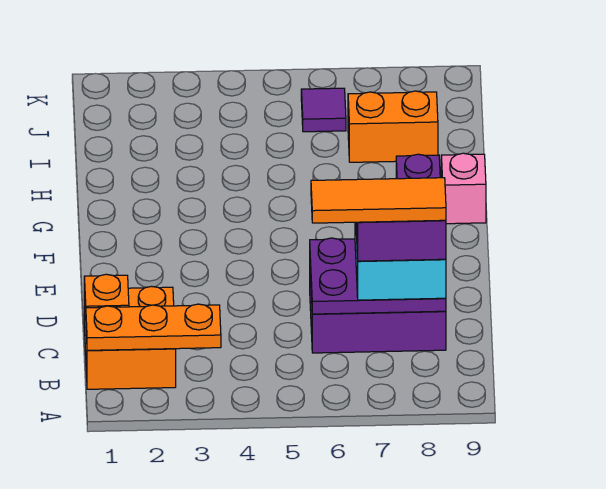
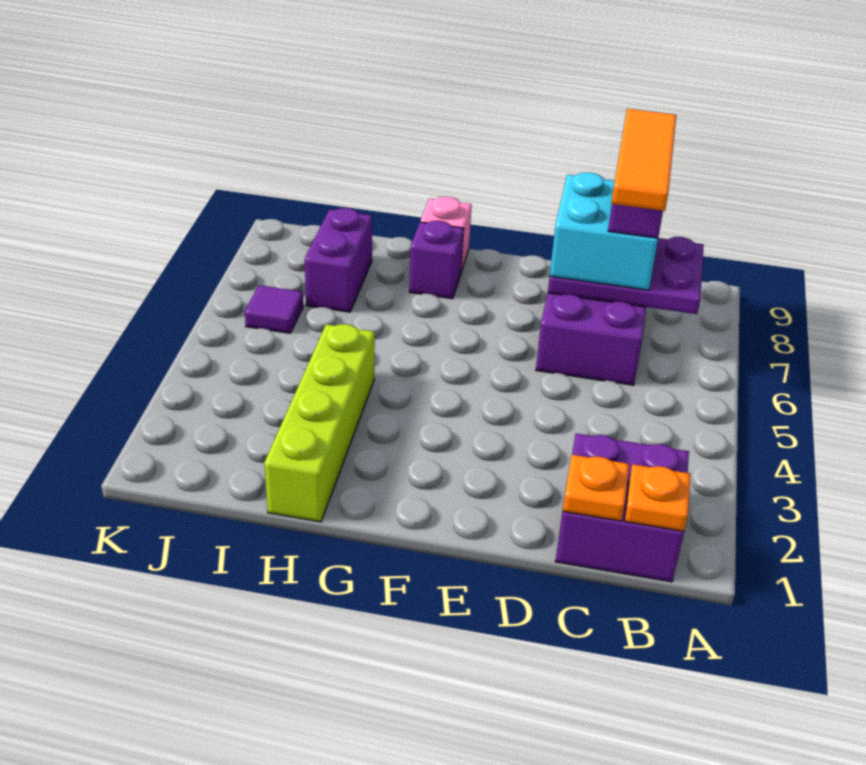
orange brick B1:C2 level 1 -> purple brick B1:C2 level 1
orange plate B1:B3 level 2 -> orange plate B1 level 2
purple plate C6:D8 level 2 -> purple plate B7:D8 level 2
none -> lime brick H1:H4 level 1
orange brick I7:I8 level 1 -> purple brick I7:I8 level 1

